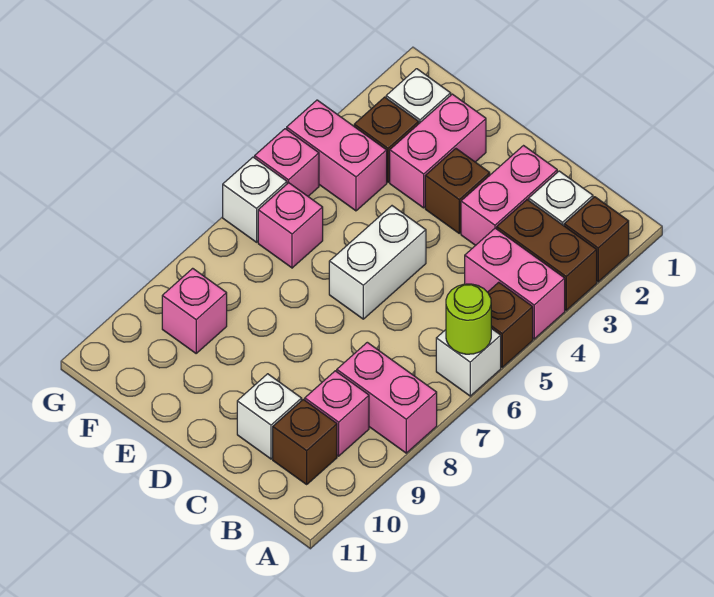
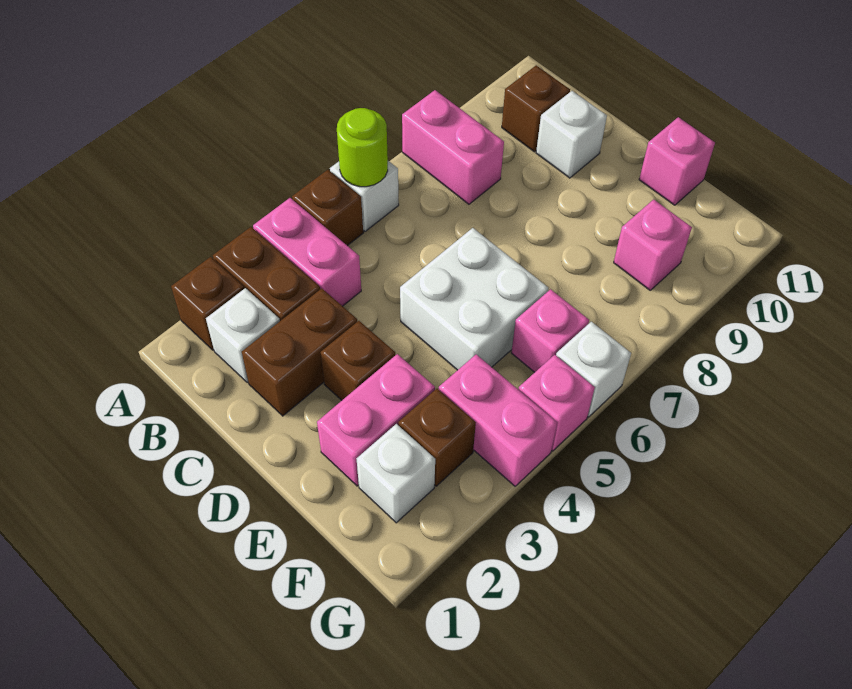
pink brick B9 level 1 -> pink brick E11 level 1
pink brick C2:C3 level 1 -> brown brick C2:C3 level 1
white brick D5:D6 level 1 -> white brick D5:E6 level 1

